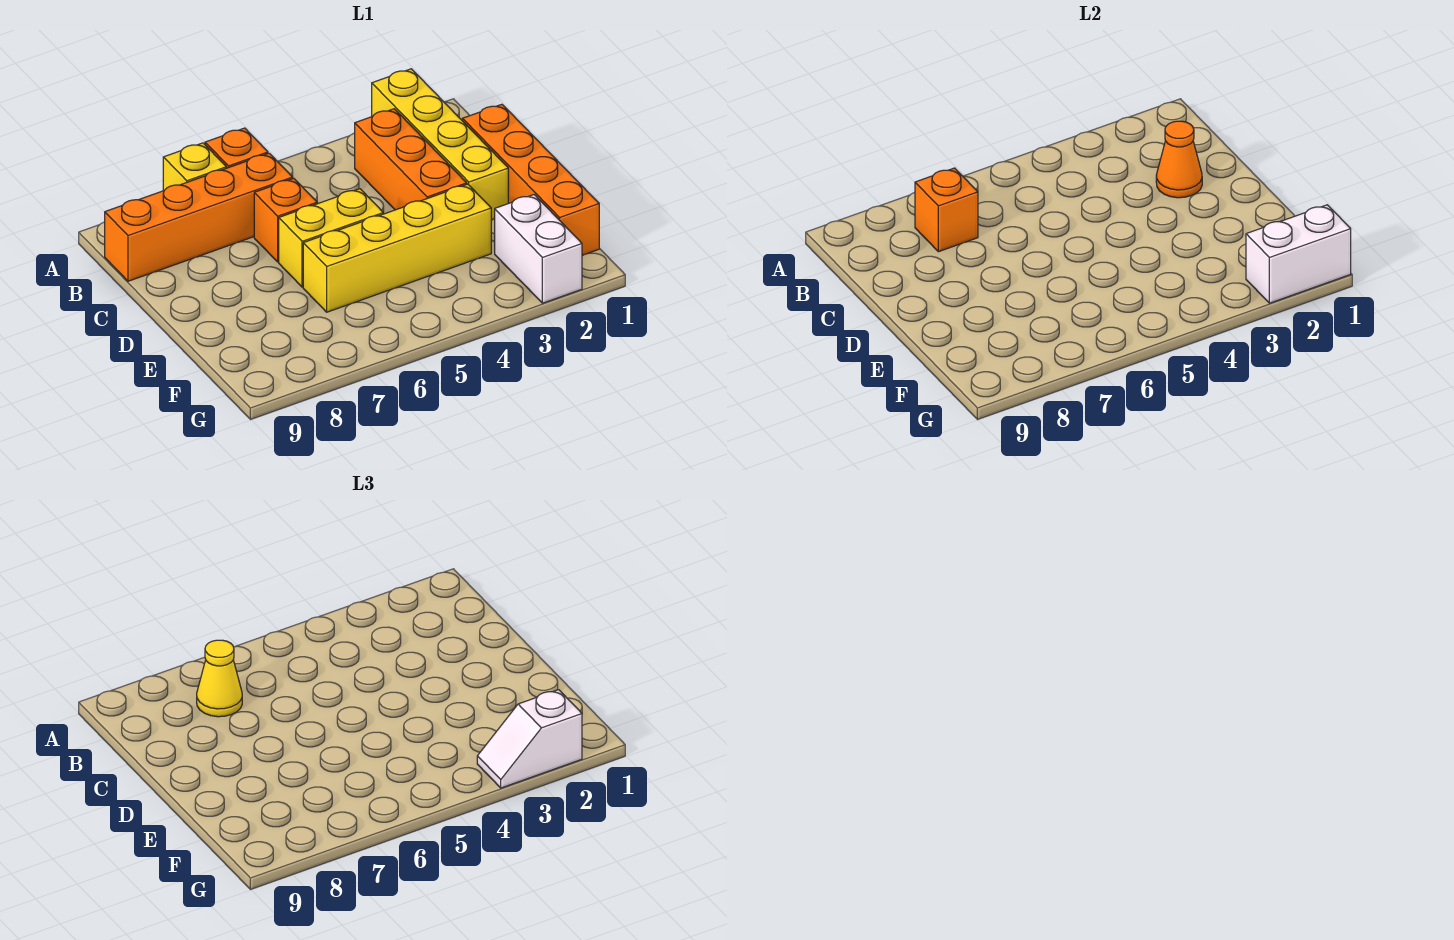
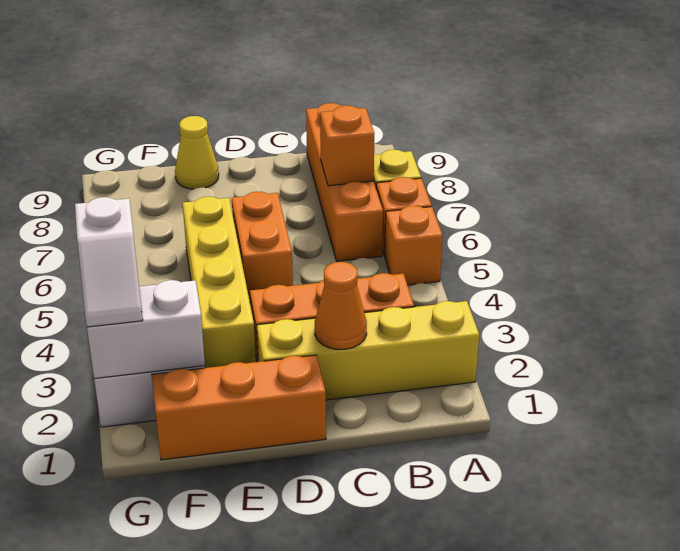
yellow cone B7 level 3 -> yellow cone E9 level 1
orange brick C1:F1 level 1 -> orange brick D1:F1 level 1
orange brick C6 level 1 -> orange brick A5 level 1
yellow brick D5:D6 level 1 -> orange brick D5:D6 level 1
white brick G1:G2 level 2 -> white brick F2:G2 level 2
white slope G2:G3 level 3 top 2 -> white slope G2:G3 level 3 top 3

